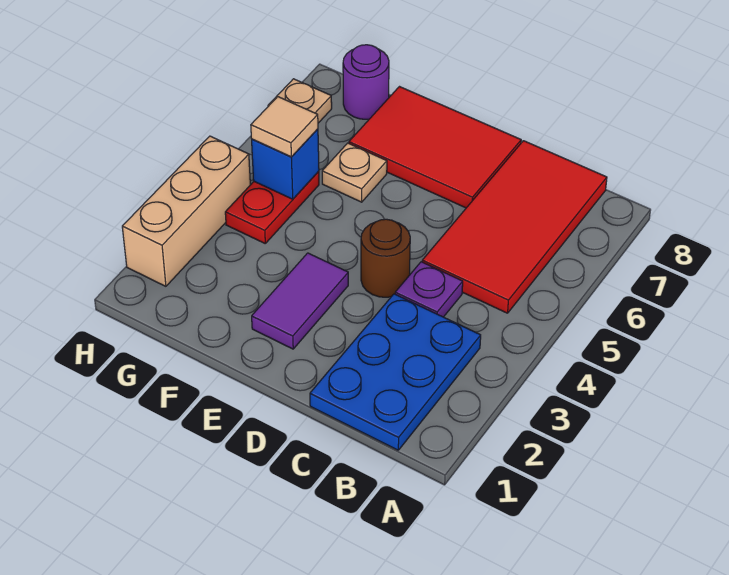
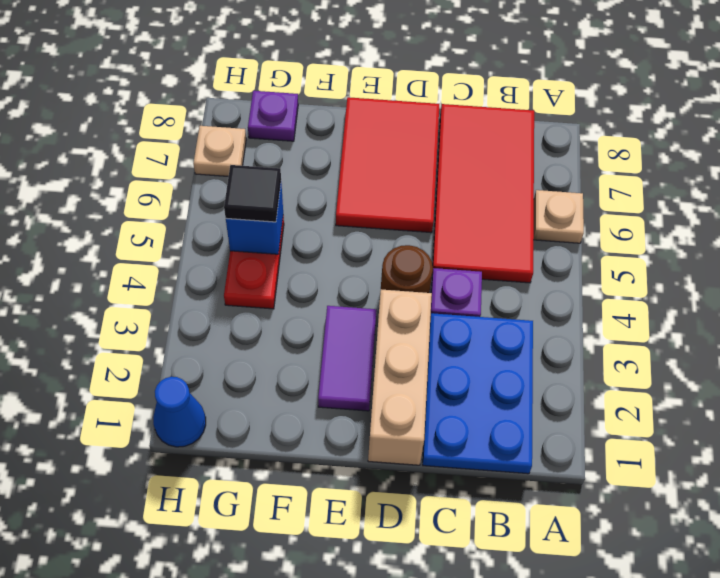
red tile D7:F8 level 1 -> red tile D6:E8 level 1
tan plate F6 level 1 -> tan plate A6 level 1
tan tile G5 level 3 -> black tile G5 level 3
purple round brick G8 level 1 -> purple plate G8 level 1
none -> blue cone H1 level 1
tan brick H2:H4 level 1 -> tan brick D1:D3 level 1

